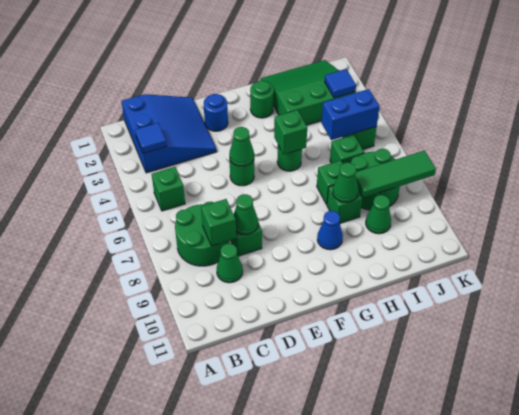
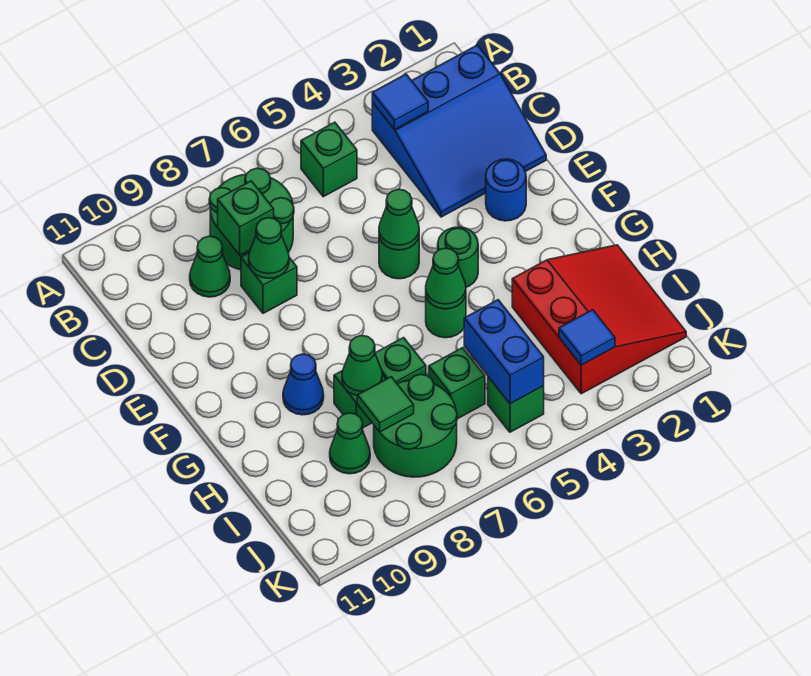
green round brick G2 level 1 -> green round brick F4 level 1
green brick G5 level 2 -> green cone G5 level 2
green slope H1:J3 level 1 top 3 -> red slope H1:J3 level 1 top 3
green tile I8:K8 level 2 -> green tile I8 level 2

